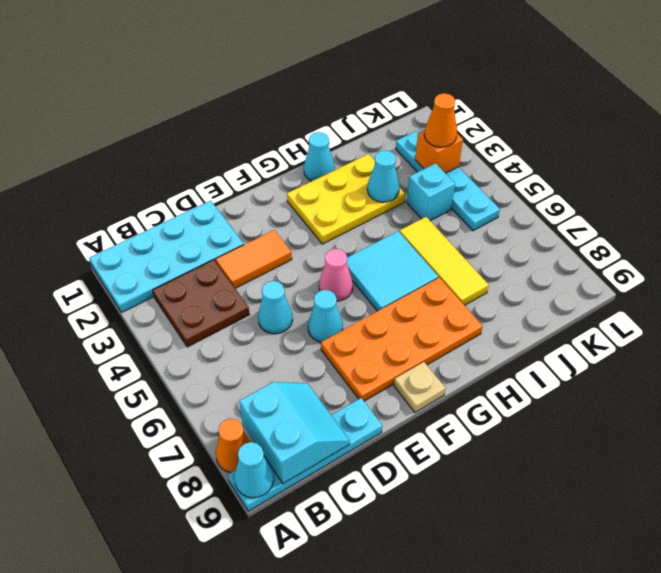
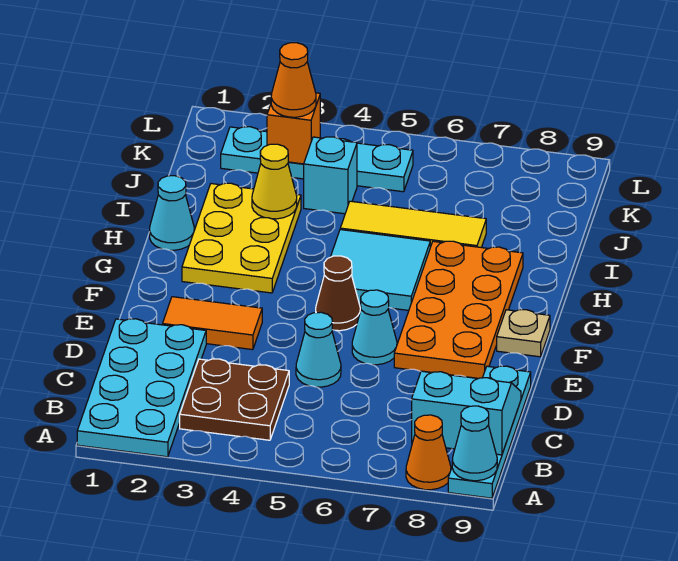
orange tile D3:E3 level 1 -> orange tile E2:E3 level 1
pink cone F5 level 1 -> brown cone F5 level 1
cyan cone I3 level 2 -> yellow cone I3 level 2

